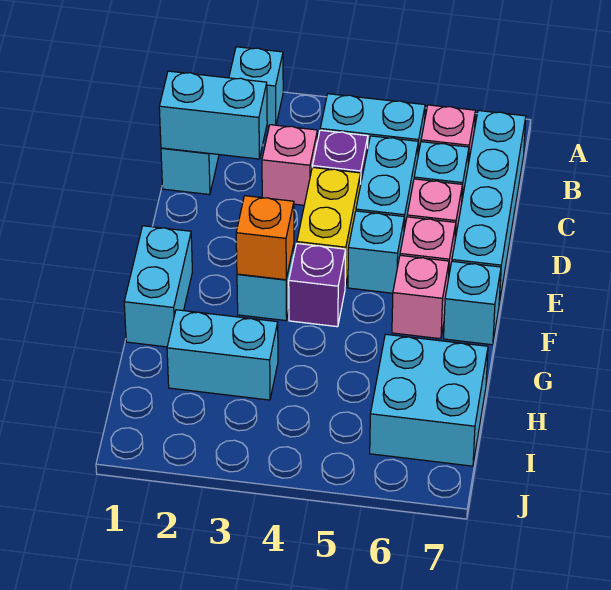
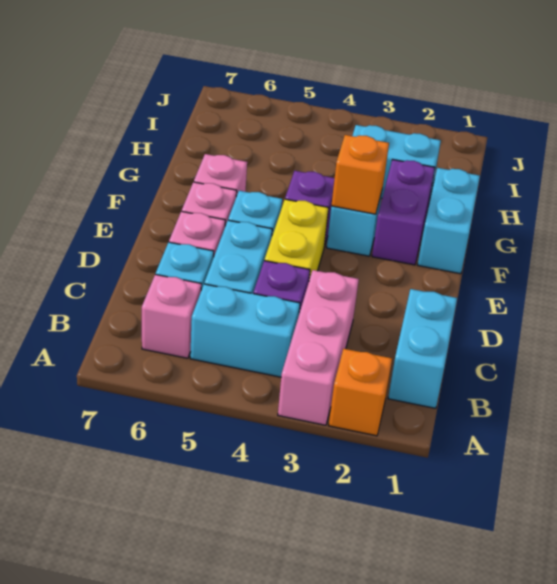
cyan brick A2 level 1 -> orange brick A2 level 1
cyan brick B7:E7 level 1 -> none
cyan brick C1:C2 level 2 -> none
pink brick C3 level 1 -> pink brick A3:C3 level 1
none -> purple brick F2:G2 level 1
cyan brick F7 level 1 -> none
cyan brick H6:I7 level 1 -> none

